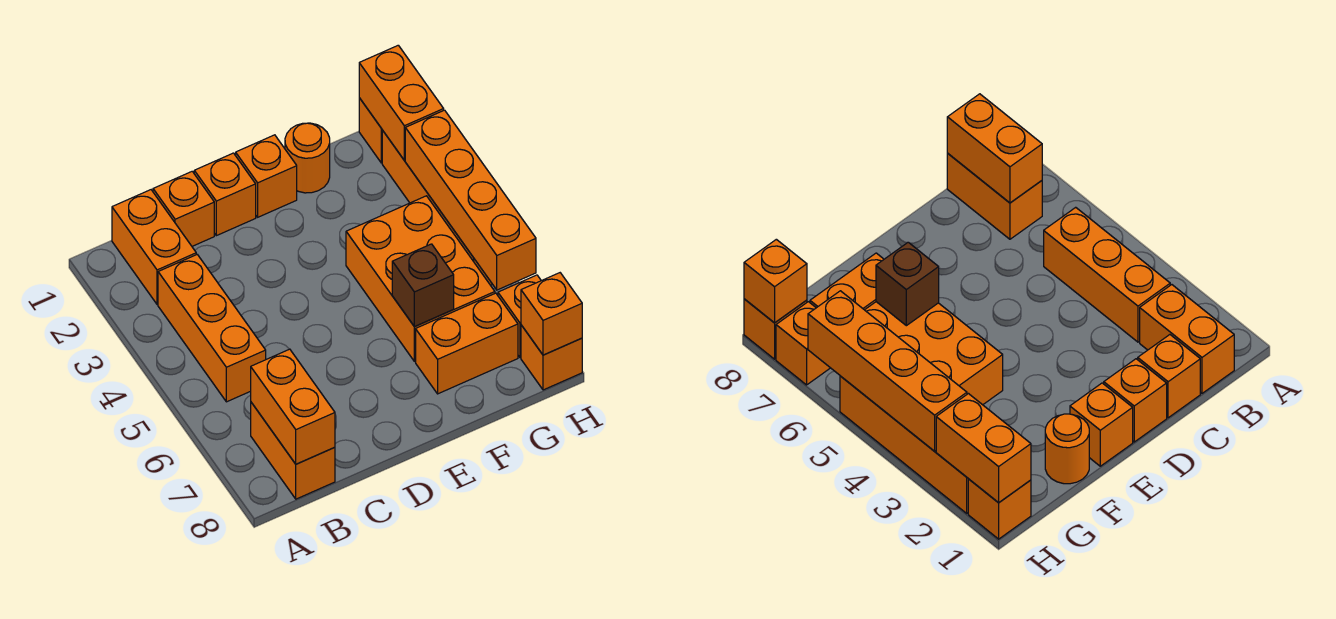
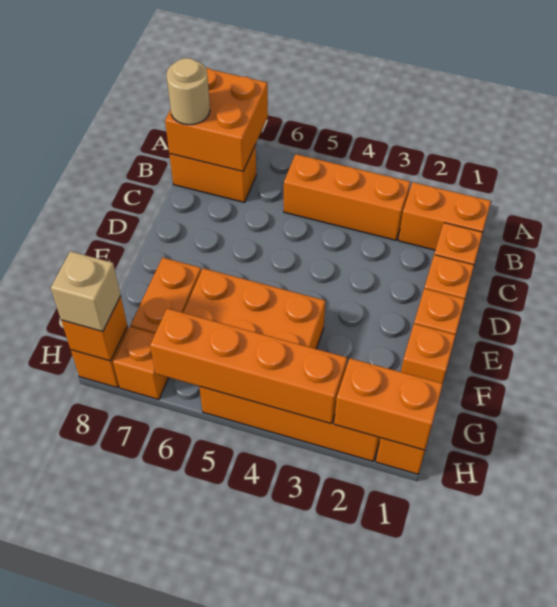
orange brick B7:B8 level 2 -> orange brick A7:B8 level 2
none -> tan round brick B8 level 3
orange round brick F1 level 1 -> orange brick F1 level 1
brown brick F6 level 2 -> none
none -> tan brick H8 level 3

